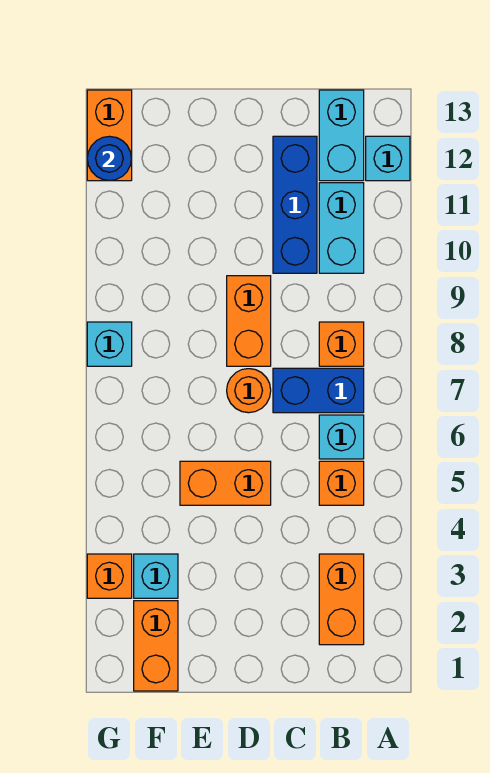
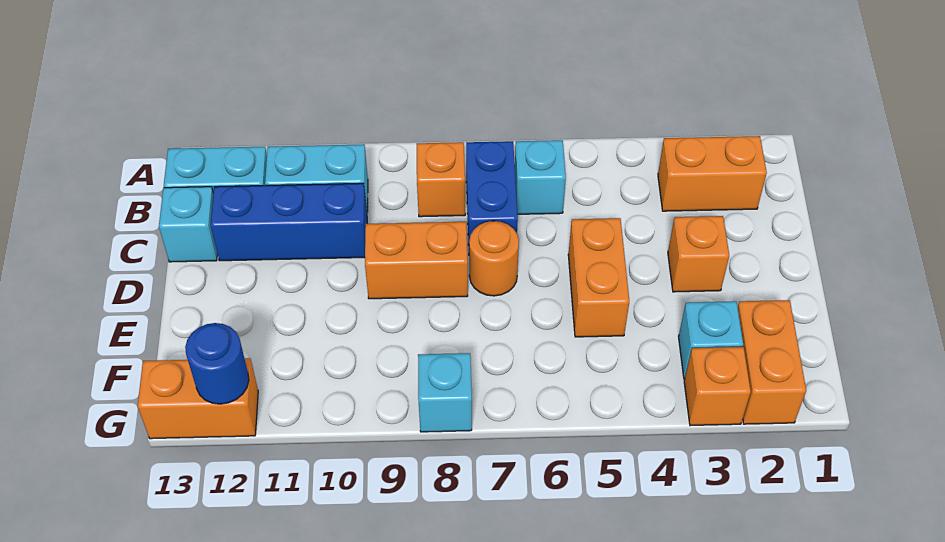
cyan brick A12 level 1 -> cyan brick C13 level 1
orange brick B5 level 1 -> orange brick D3 level 1
orange brick F1:F2 level 1 -> orange brick F2:G2 level 1

